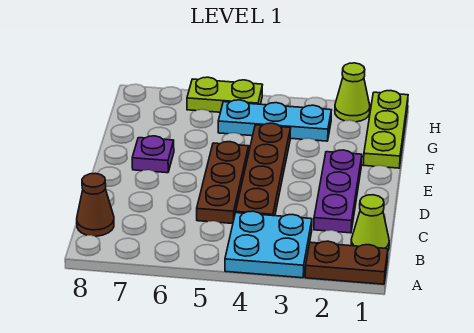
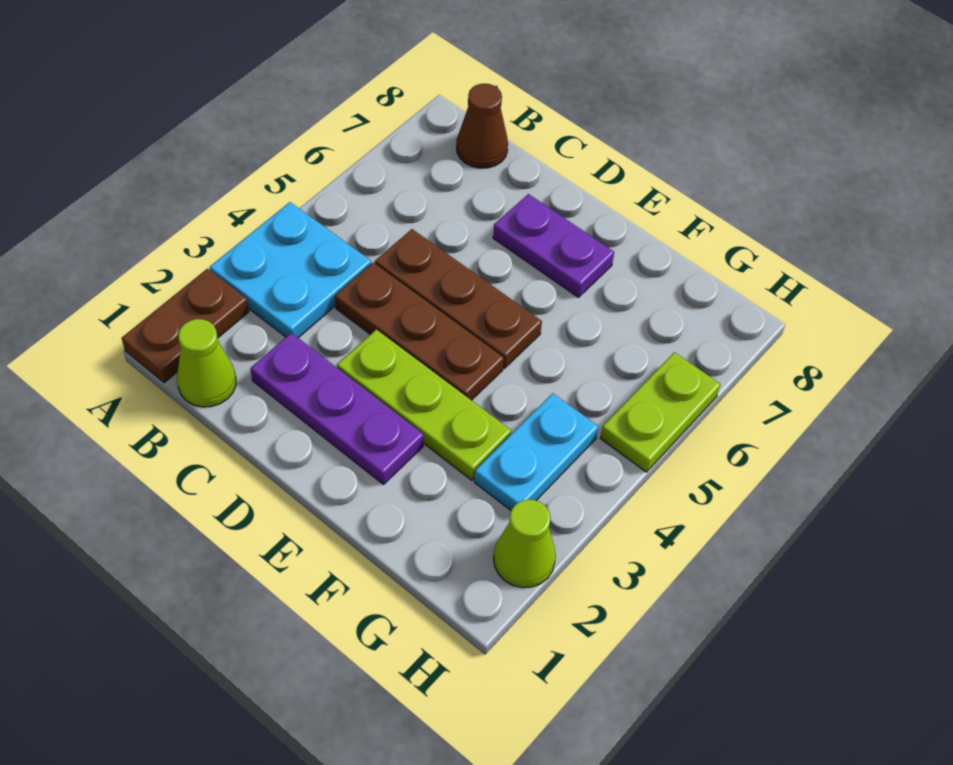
brown plate C4:F4 level 1 -> brown plate C4:E4 level 1
purple plate E7 level 1 -> purple plate D7:E7 level 1
lime plate F1:H1 level 1 -> lime plate D3:F3 level 1
cyan plate G3:G5 level 1 -> cyan plate G3:G4 level 1

